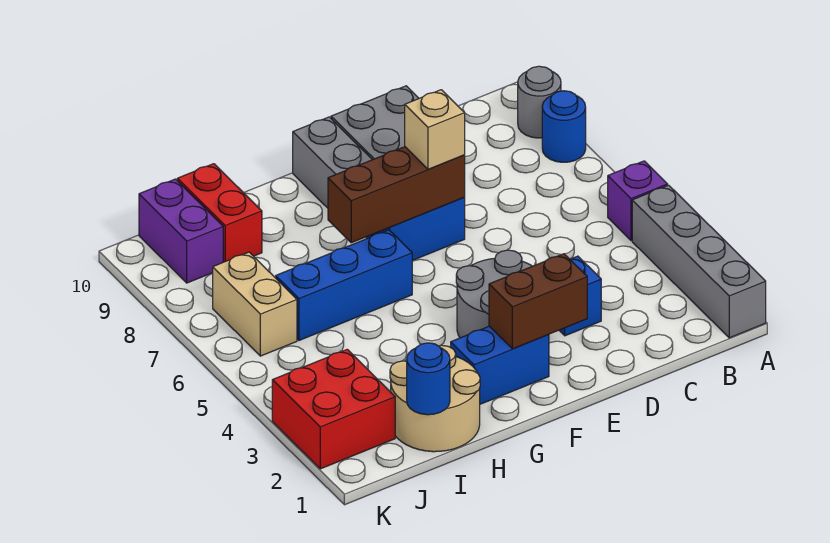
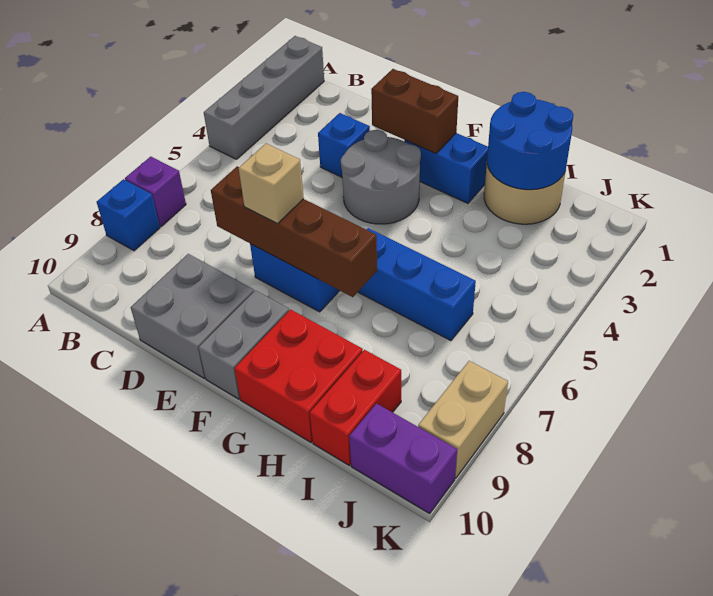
purple brick A5 level 1 -> purple brick A7 level 1
blue round brick A8 level 1 -> blue brick A8 level 1
grey round brick A9 level 1 -> none
brown brick E7:G7 level 2 -> brown brick D7:G7 level 2
blue round brick I1 level 2 -> blue round brick H1:I2 level 2
red brick J2:K3 level 1 -> red brick G9:H10 level 1
tan brick J6:J7 level 1 -> tan brick K8:K9 level 1
purple brick J9:J10 level 1 -> purple brick J10:K10 level 1

